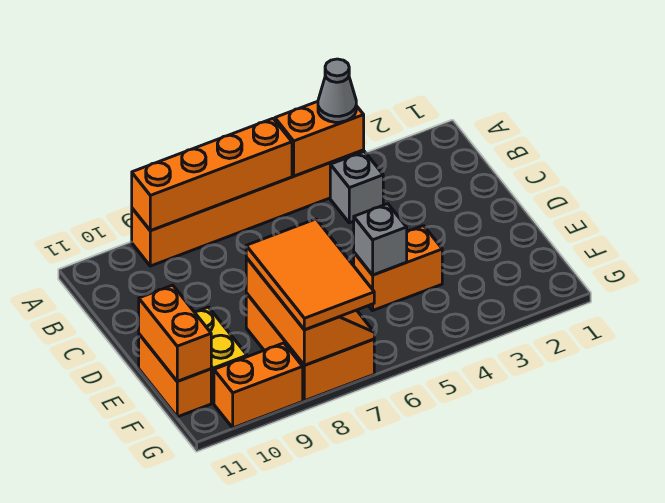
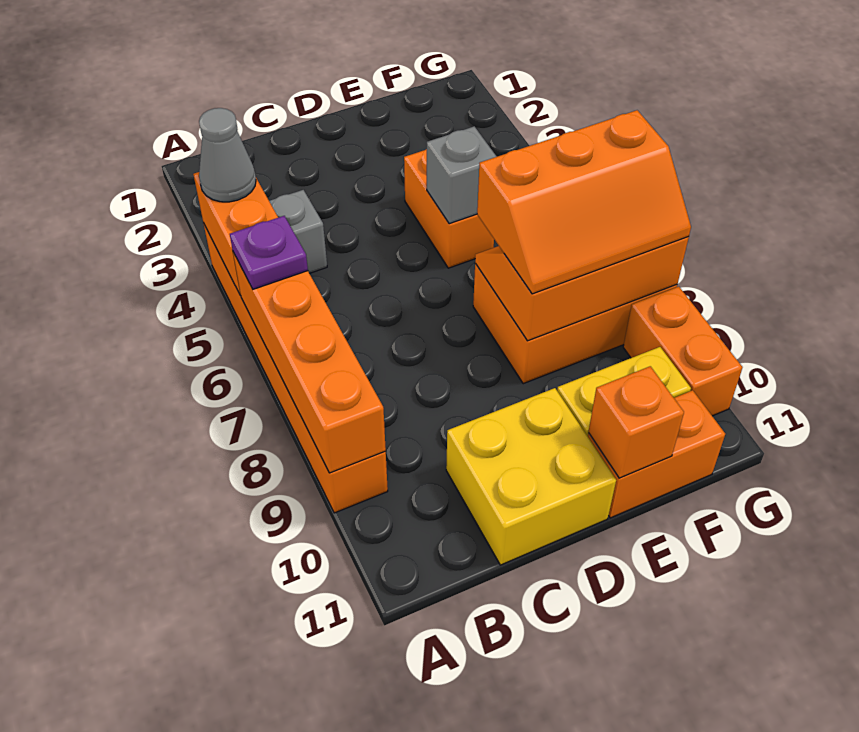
none -> purple plate A6 level 3
none -> yellow brick C10:D11 level 1
orange tile E7:G8 level 3 -> orange slope E7:G8 level 3 top 7
orange brick E11:F11 level 2 -> orange brick E11 level 2

